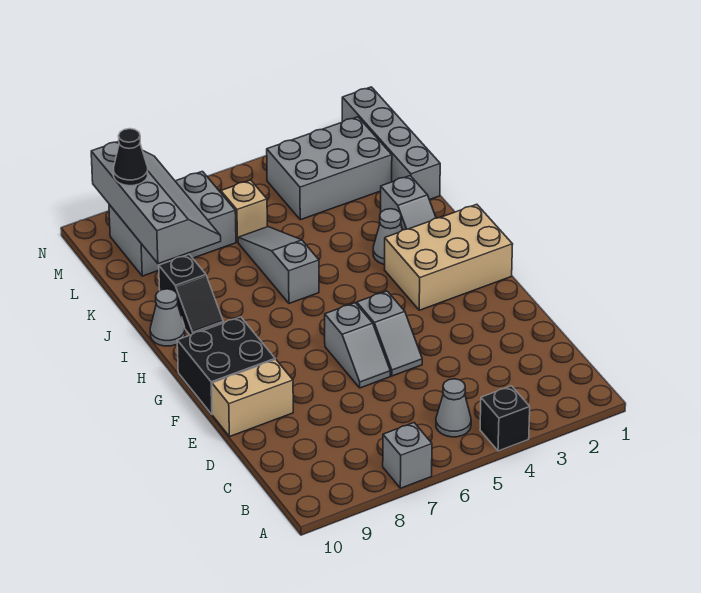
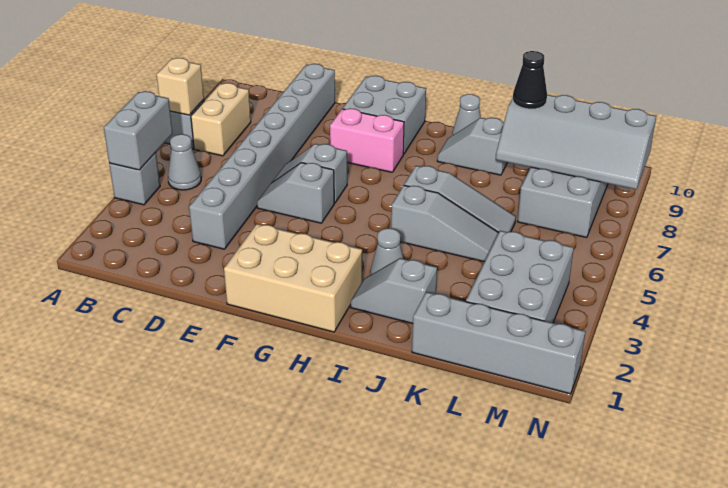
black brick A4 level 1 -> grey brick A4 level 1
none -> grey brick A4:A5 level 2
none -> grey brick D3:D10 level 1
tan brick E9:E10 level 1 -> tan brick B7:B8 level 1
none -> pink brick F8:G8 level 1
black brick F9:G10 level 1 -> grey brick F9:G10 level 1
tan brick G1:H3 level 1 -> tan brick F1:H2 level 1
none -> grey slope I5:K5 level 1 top I
black slope I9:J9 level 1 top J -> grey slope I9:J9 level 1 top J
tan brick L6 level 1 -> tan brick A7 level 2
black cone M9 level 3 -> black cone K9 level 3

